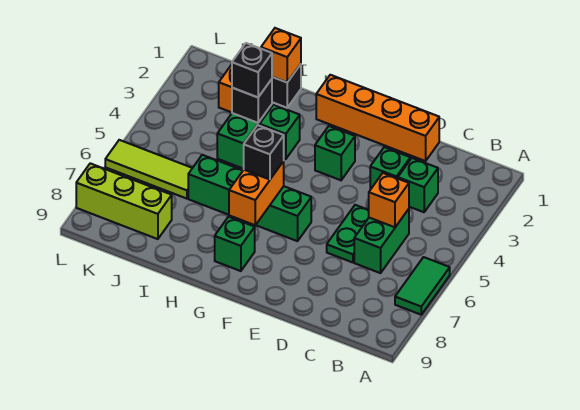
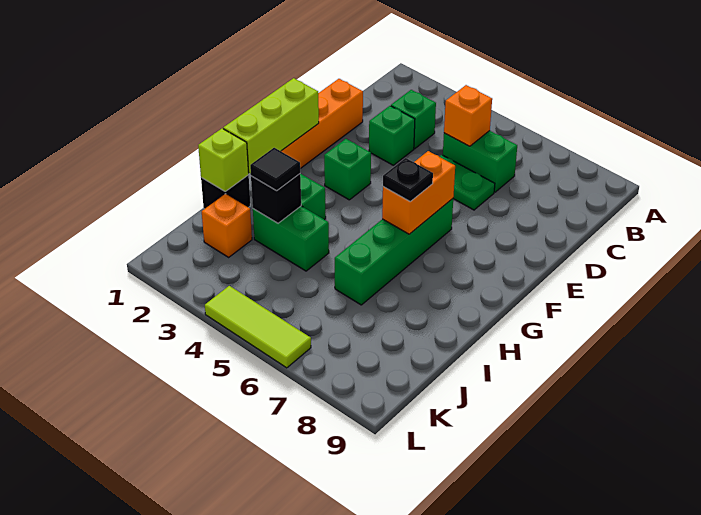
green tile A6:A7 level 1 -> none
orange brick G6:G7 level 2 -> orange brick F6:G6 level 2
black brick G6 level 3 -> black plate G6 level 3
green brick G8 level 1 -> none
orange brick I1 level 2 -> lime brick I1 level 2
black brick I3 level 3 -> black tile I3 level 3
lime tile J6:L6 level 1 -> lime tile L4:L6 level 1
lime brick J8:L8 level 1 -> lime brick F1:H1 level 2

